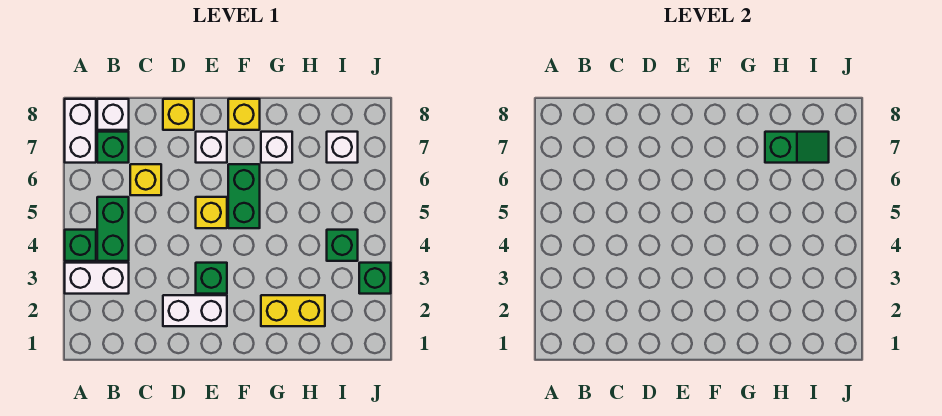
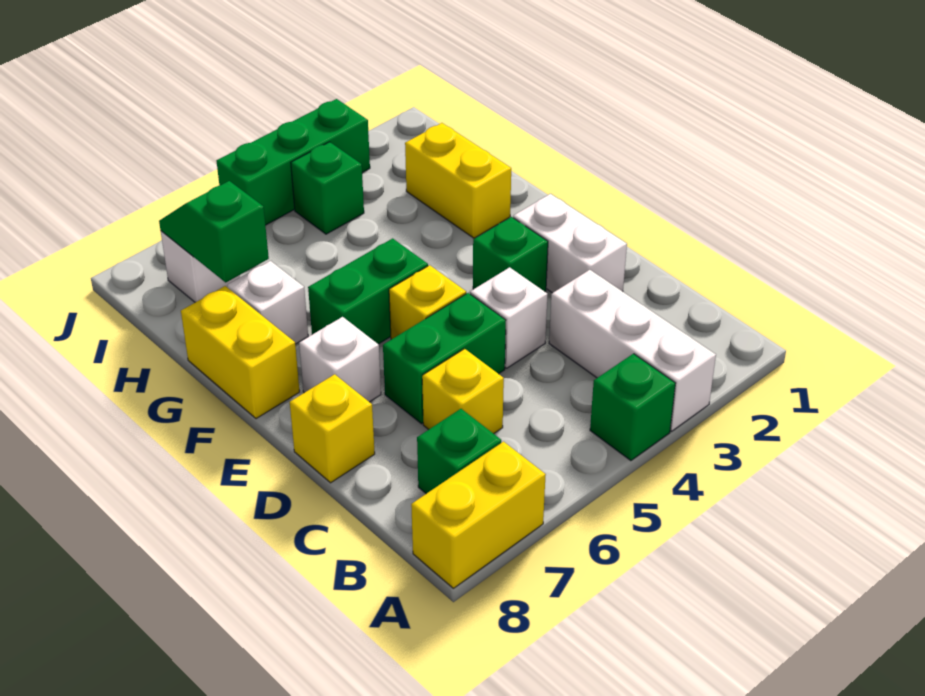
white brick A3:B3 level 1 -> white brick A3:C3 level 1
white brick A7:A8 level 1 -> yellow brick A7:A8 level 1
green brick B4:B5 level 1 -> green brick D5:D6 level 1
white brick B8 level 1 -> white brick D4 level 1
yellow brick F8 level 1 -> yellow brick F8:G8 level 1
green brick J3 level 1 -> green brick J3:J5 level 1

